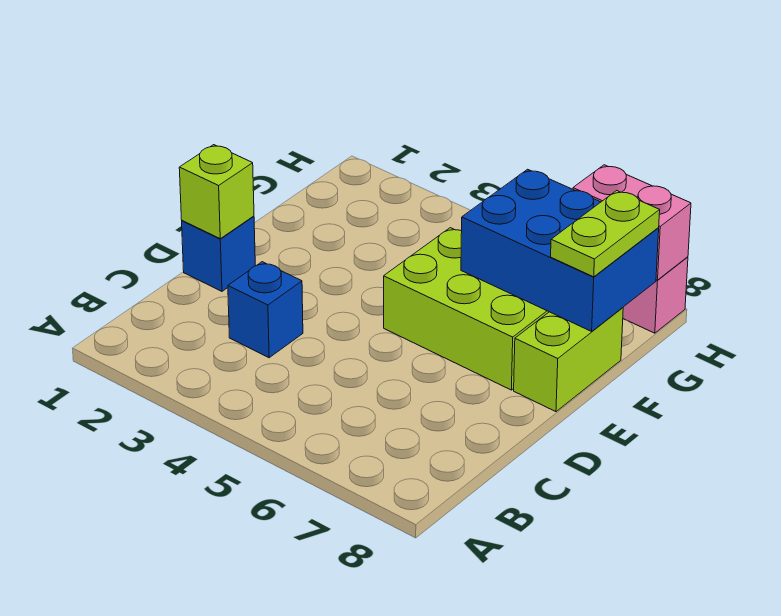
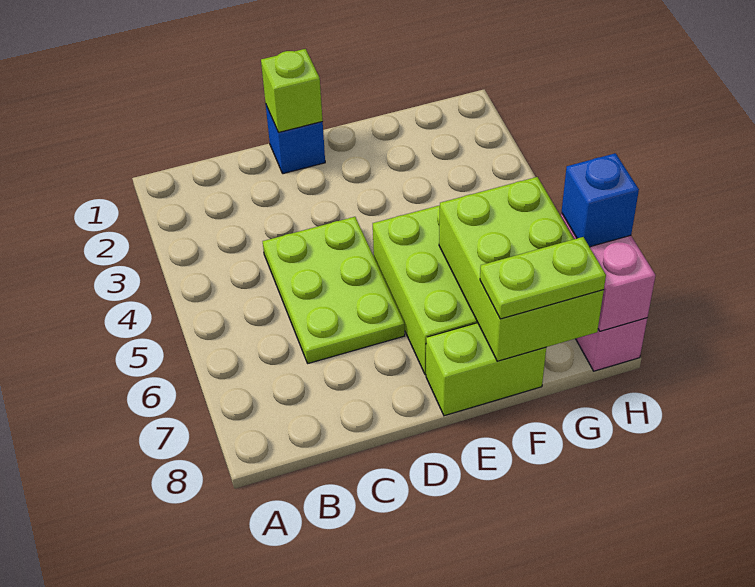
blue brick C3 level 1 -> blue brick H7 level 3
none -> lime plate C4:D6 level 1
blue brick F6:G8 level 2 -> lime brick F6:G8 level 2

